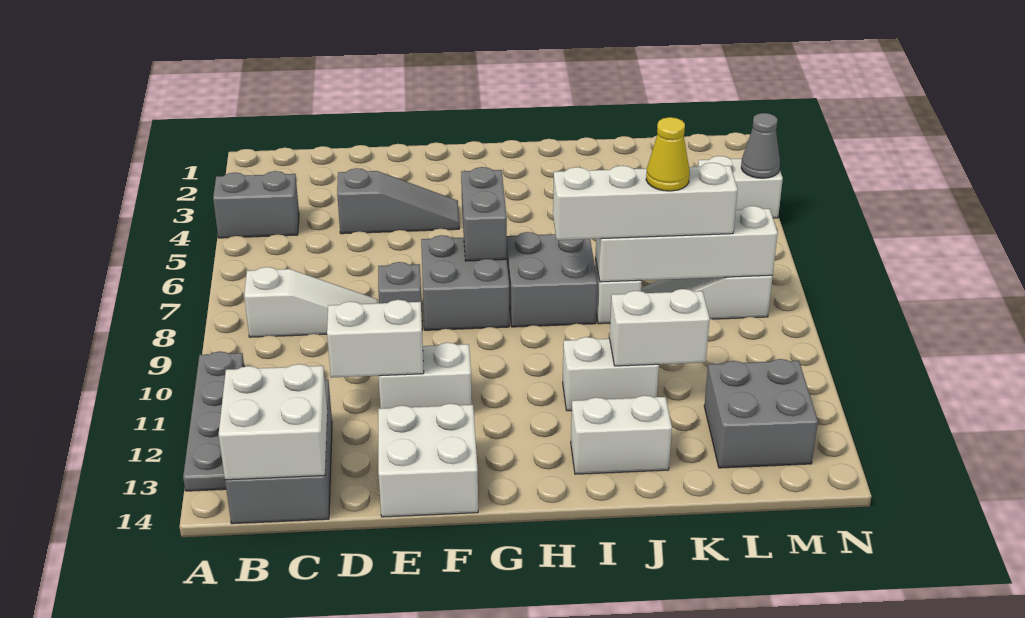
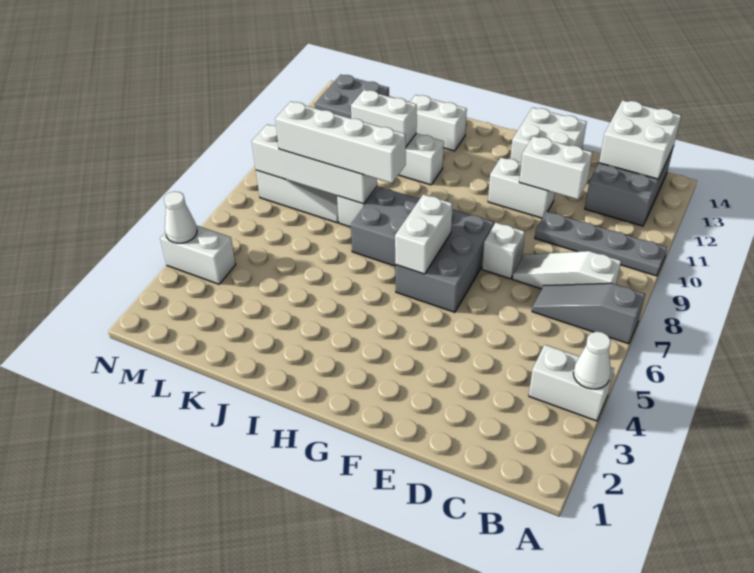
grey brick A4:B4 level 1 -> white brick A4:B4 level 1
none -> white cone A4 level 2
grey plate A10:A13 level 1 -> grey plate A10:D10 level 1
grey slope D4:F4 level 1 top D -> grey slope A7:C7 level 1 top A
grey brick E8 level 1 -> white brick E8 level 1
grey brick F7:G8 level 1 -> grey brick F6:G8 level 1
grey brick G6:G7 level 2 -> white brick G6:G7 level 2
yellow cone K8 level 4 -> none
grey cone N4 level 2 -> white cone N4 level 2

